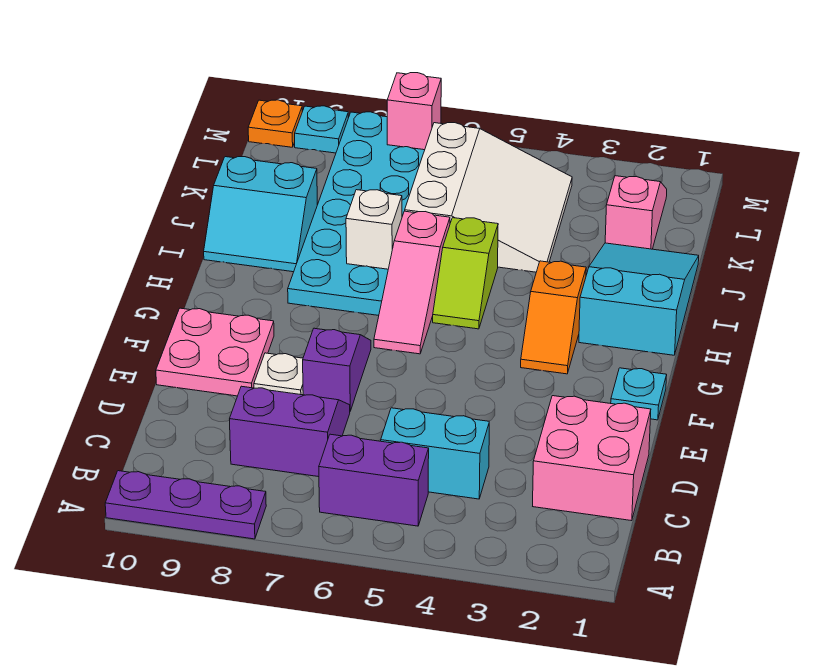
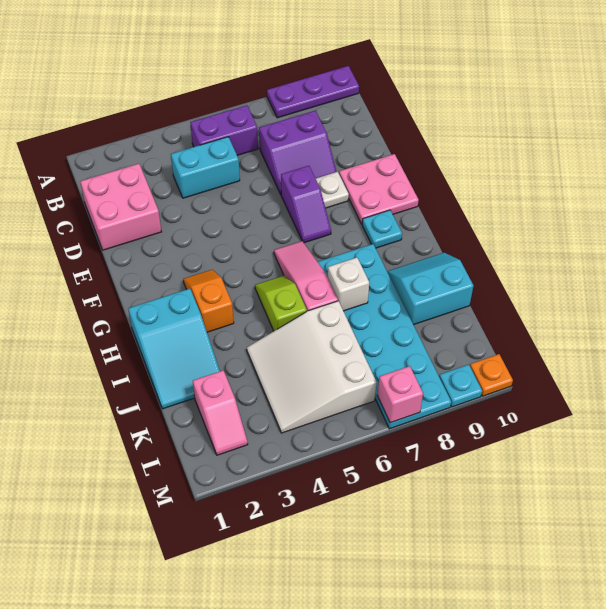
cyan plate F1 level 1 -> cyan plate G9 level 1

